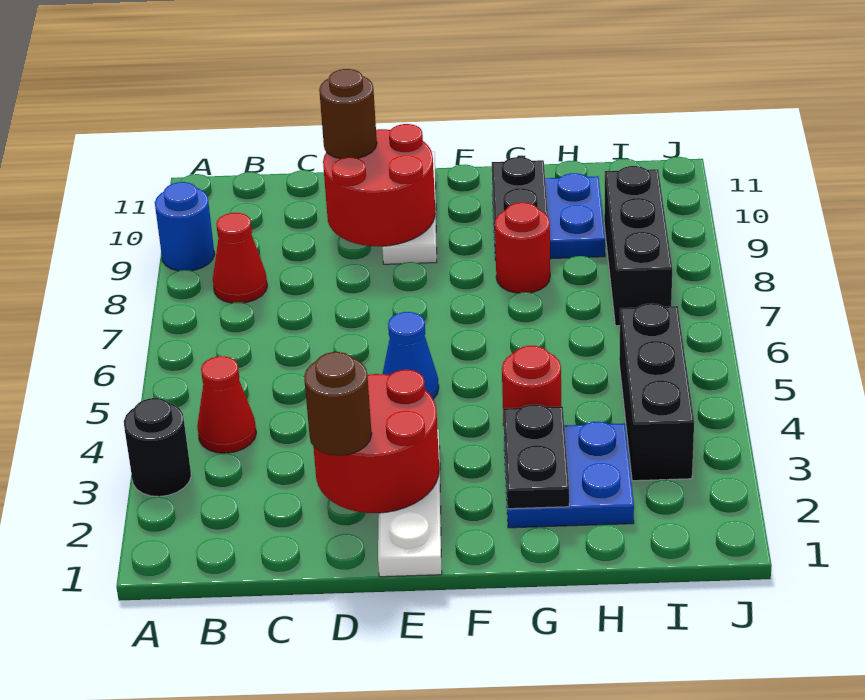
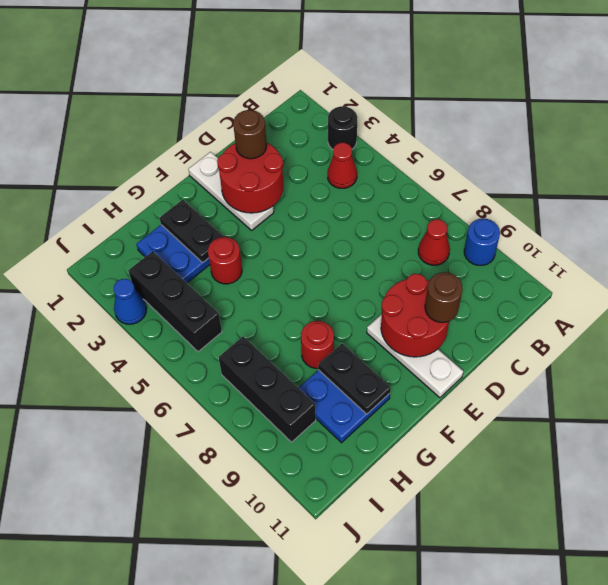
blue cone E5 level 1 -> blue cone J3 level 1

